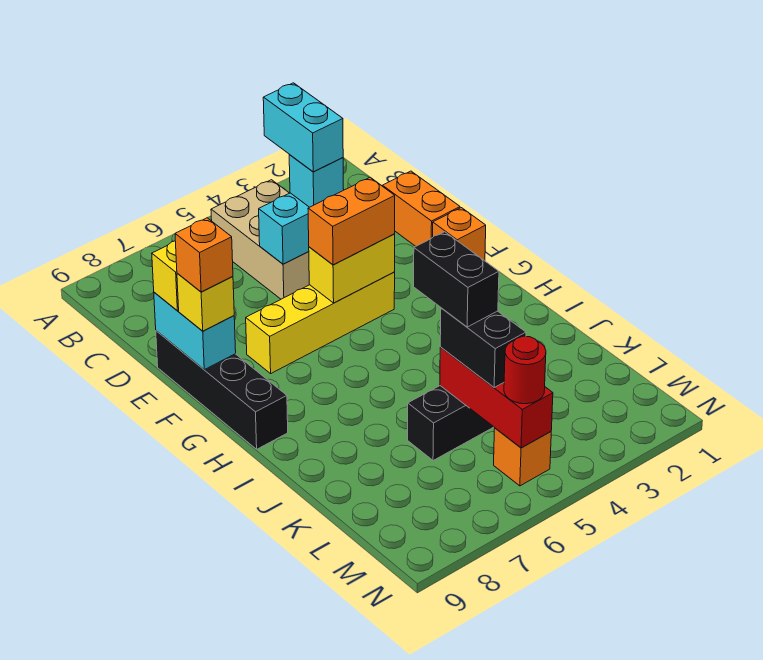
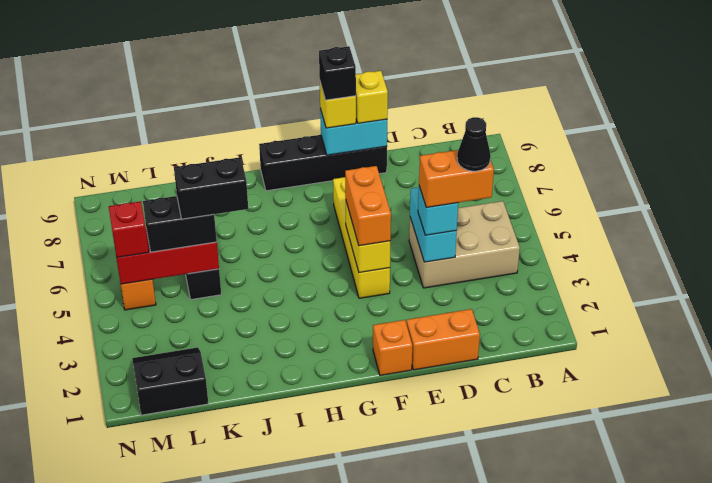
cyan brick C4:D4 level 4 -> orange brick C4:D4 level 4
none -> black cone C4 level 5
orange brick F9 level 4 -> black brick F9 level 4
none -> black slope L1:M2 level 1 top 1
red round brick M5 level 3 -> red brick M5 level 3

